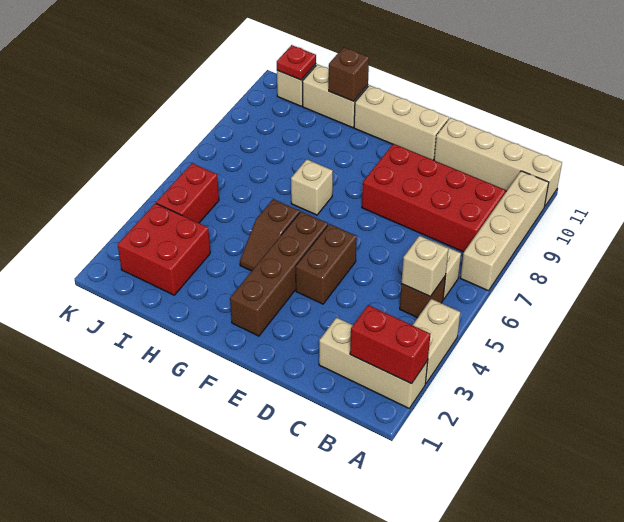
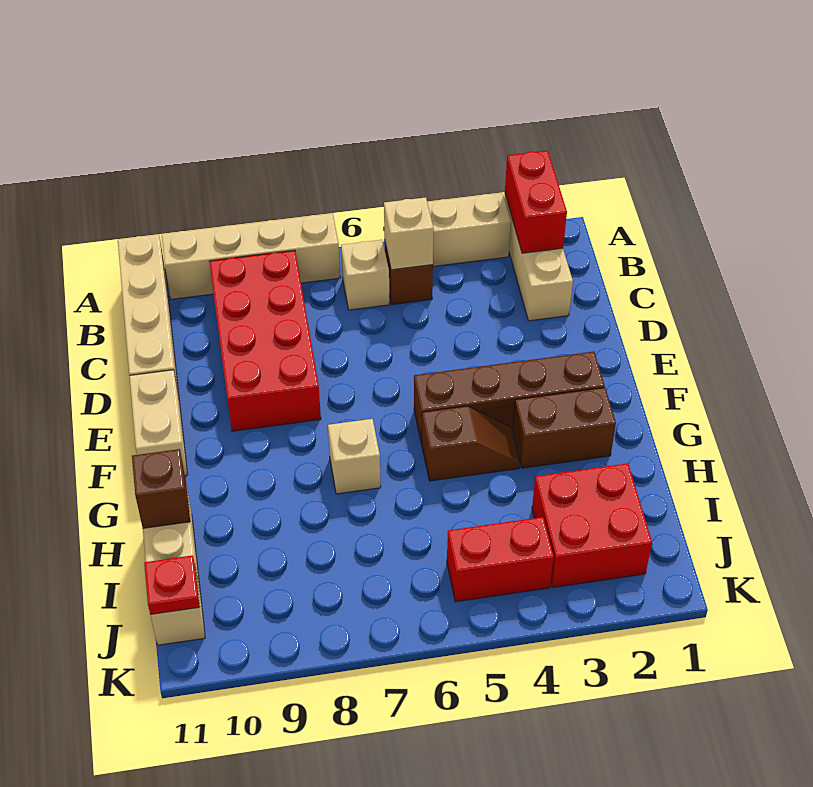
brown brick E4:E5 level 1 -> brown brick G2:G3 level 1
tan brick E11:G11 level 1 -> tan brick E11:F11 level 1

